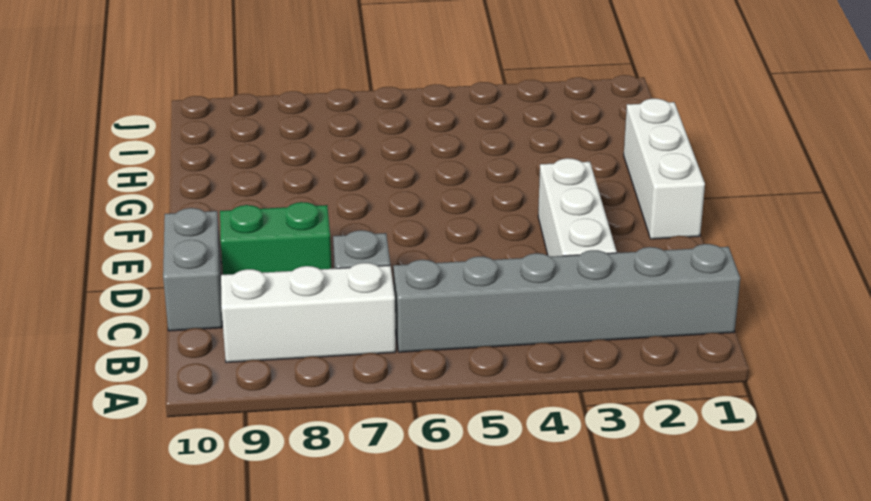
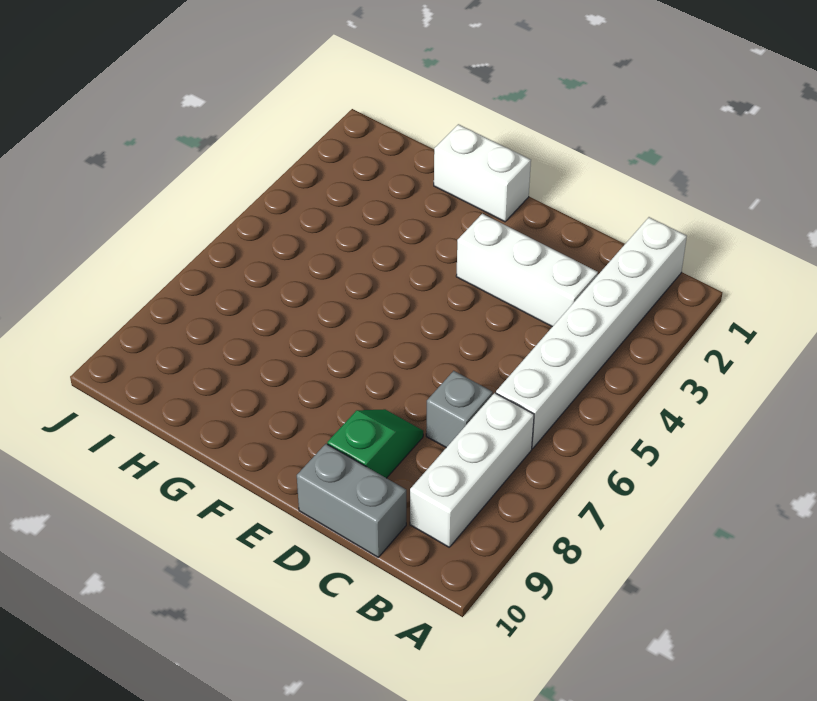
grey brick B1:B6 level 1 -> white brick B1:B6 level 1
green brick D8:D9 level 1 -> green slope D8:D9 level 1 top 9
white brick E1:G1 level 1 -> white brick F1:G1 level 1

